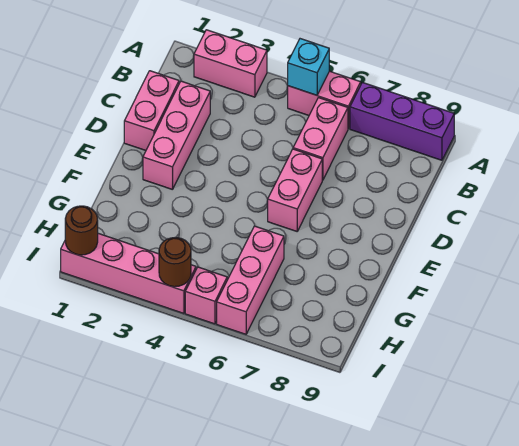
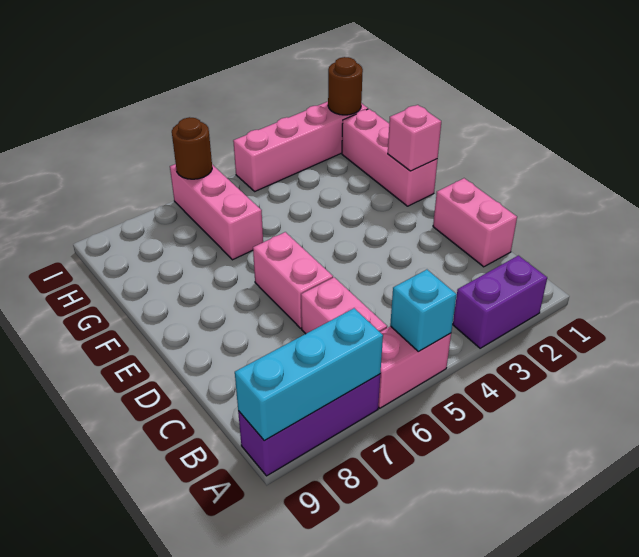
pink brick A2:A3 level 1 -> purple brick A2:A3 level 1
none -> cyan brick A7:A9 level 2
pink brick C2:E2 level 1 -> pink brick F1:H1 level 1
brown round brick I4 level 2 -> brown round brick I6 level 2
pink brick I5 level 1 -> pink brick F1 level 2

